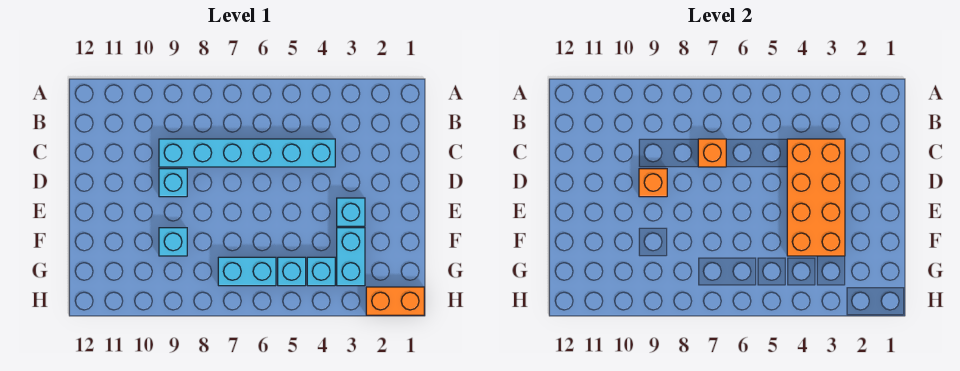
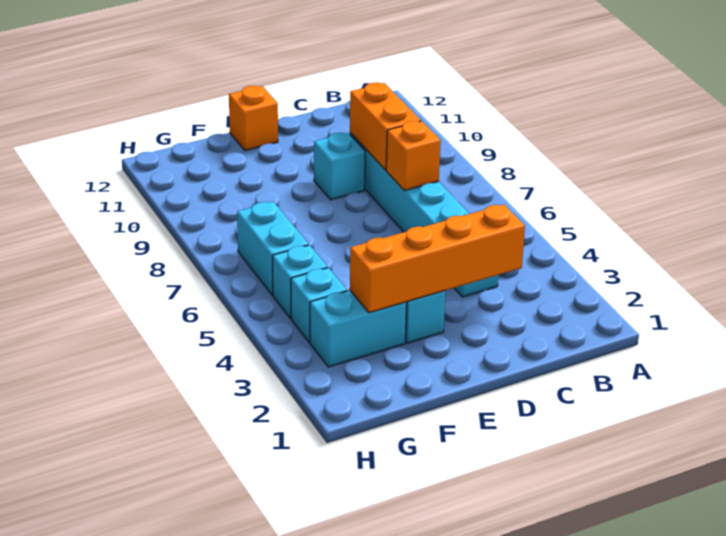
orange brick C3:F4 level 2 -> orange brick C3:F3 level 2
orange brick D9 level 2 -> orange brick E12 level 1
cyan brick F9 level 1 -> none
orange brick H1:H2 level 1 -> orange brick C8:C9 level 2

